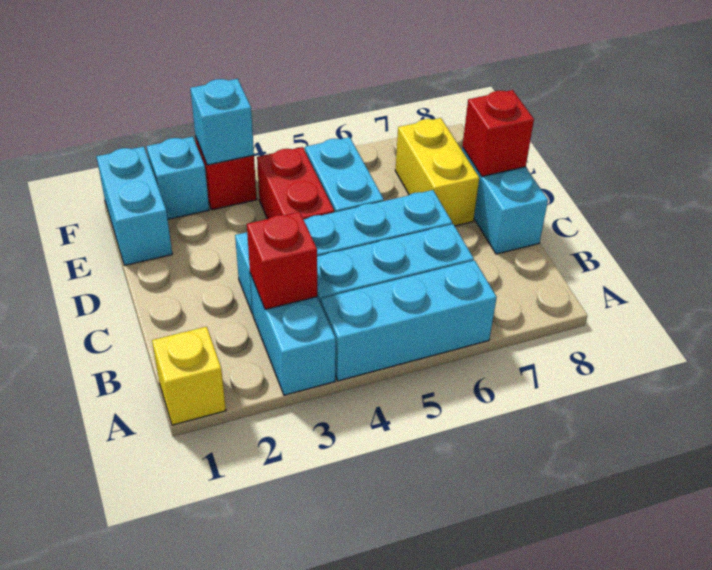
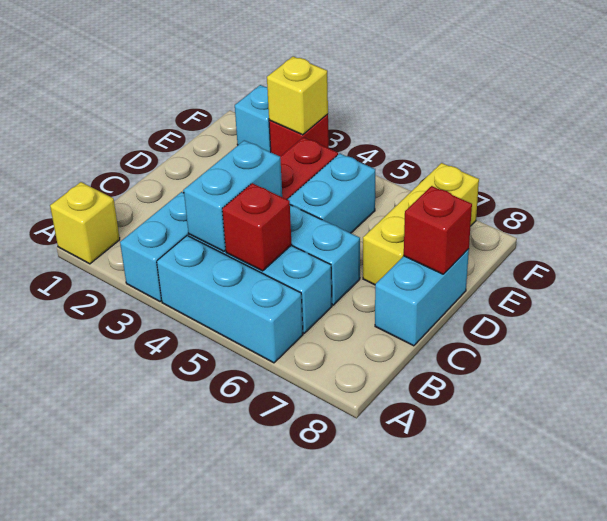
red brick B3 level 2 -> red brick B5 level 2
yellow brick D7:E7 level 1 -> yellow brick D7:F7 level 1
cyan brick E1:F1 level 1 -> cyan brick B4:C4 level 2
cyan brick F3 level 2 -> yellow brick F3 level 2

